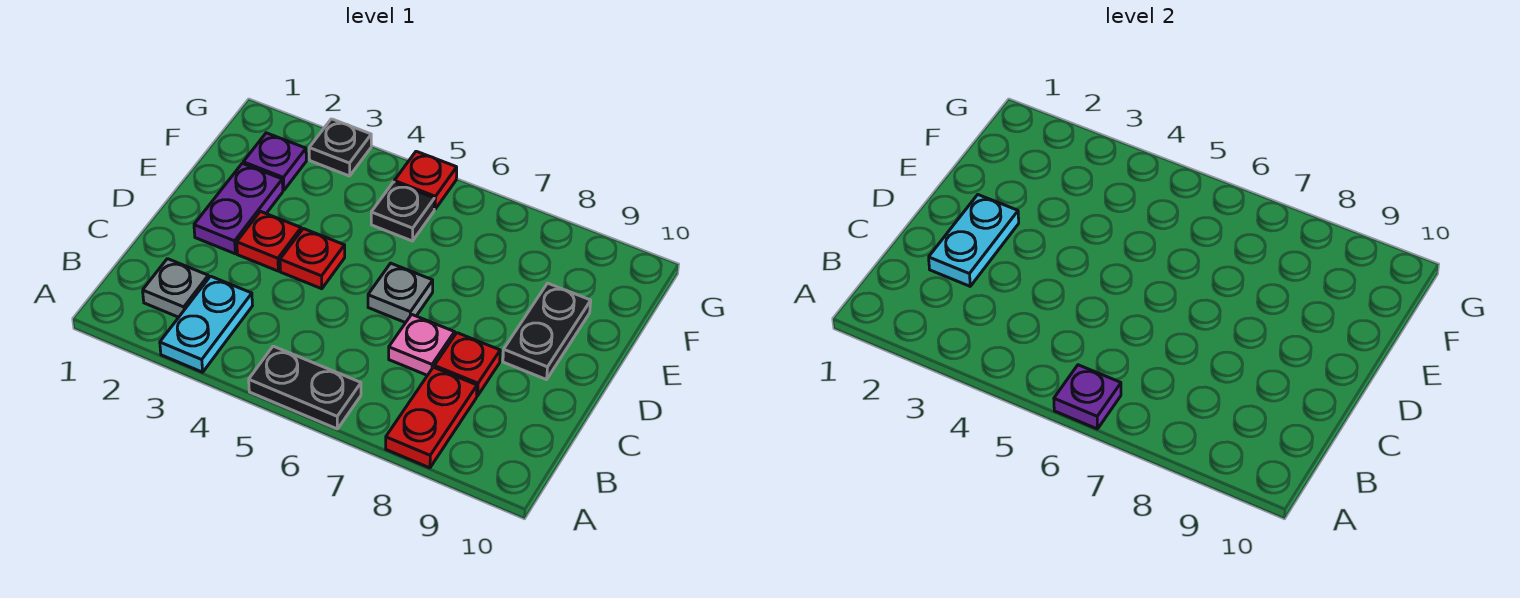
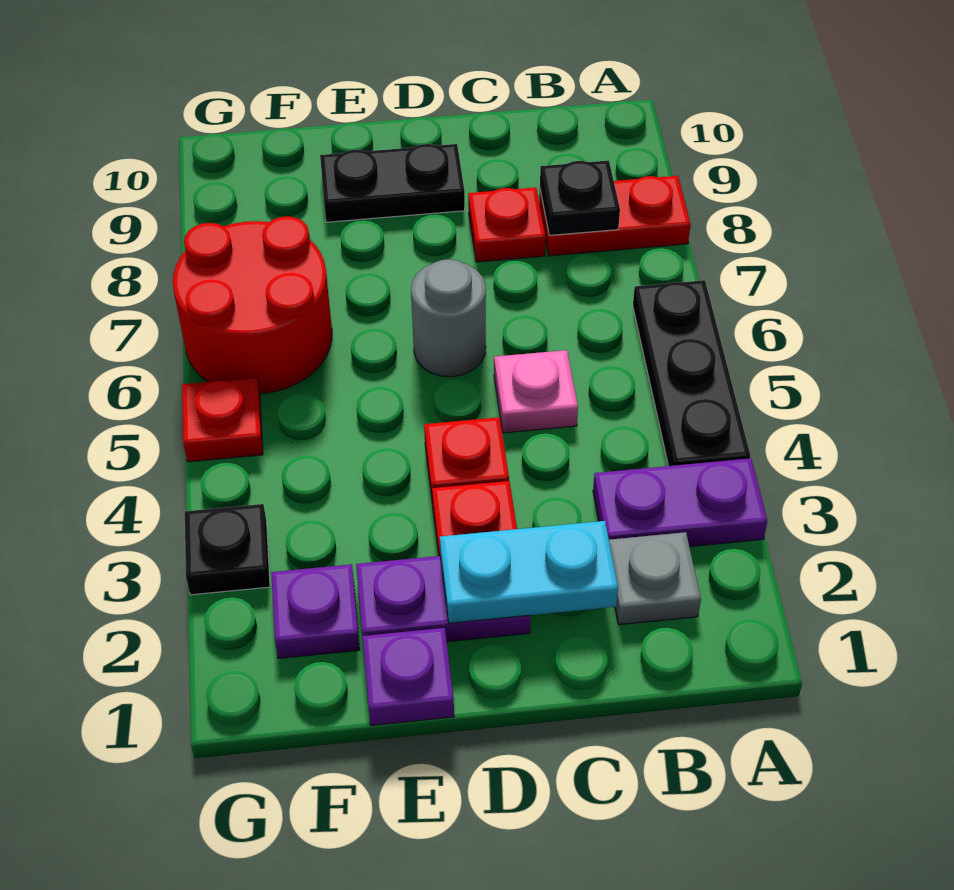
cyan plate A3:B3 level 1 -> purple plate A3:B3 level 1
black plate A5:A6 level 1 -> black plate A4:A6 level 1
purple plate A6 level 2 -> purple plate E1 level 1
pink plate C7 level 1 -> pink plate C5 level 1
grey plate D6 level 1 -> grey round brick D6 level 1
black plate F5 level 1 -> black plate B8 level 2
none -> red round brick F6:G7 level 1

